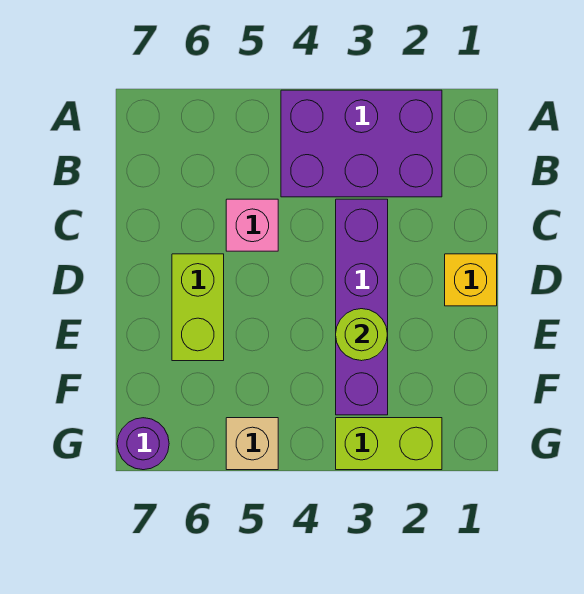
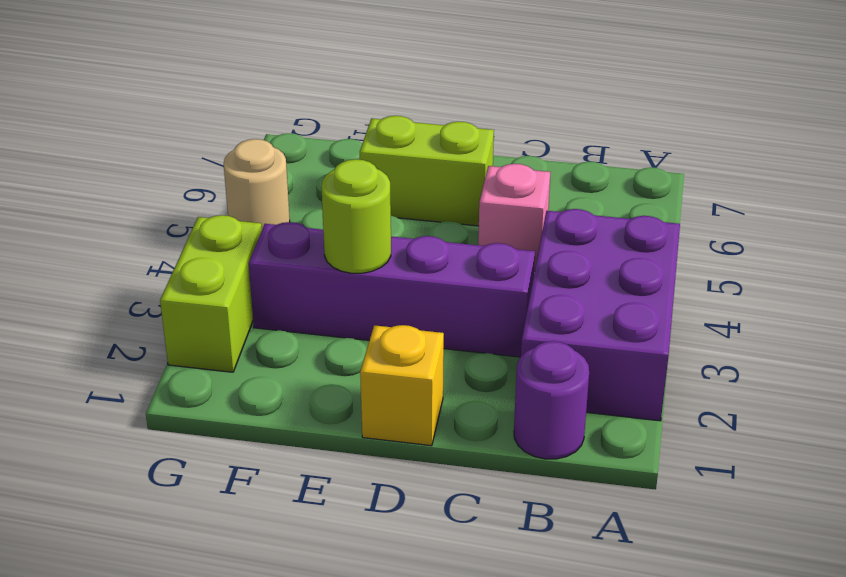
tan brick G5 level 1 -> tan round brick G5 level 1
purple round brick G7 level 1 -> purple round brick B1 level 1

